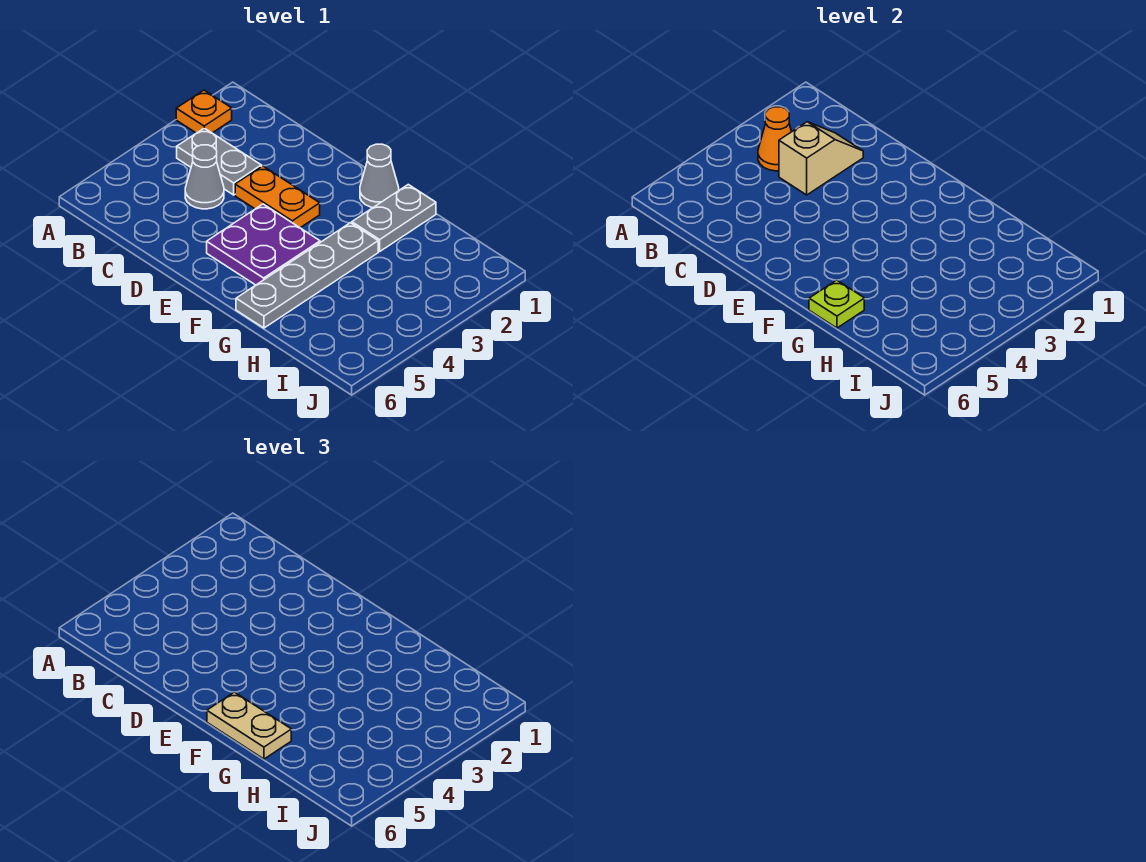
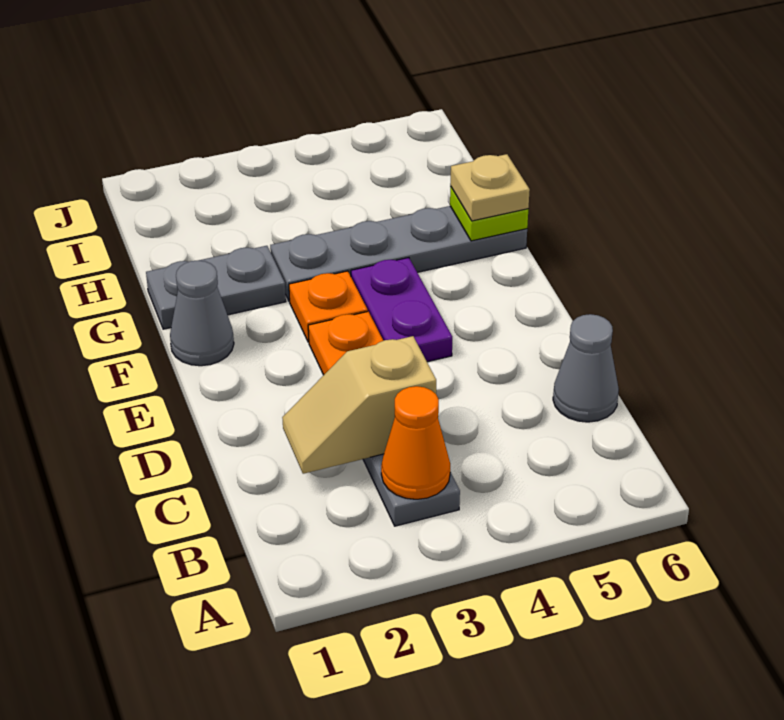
orange plate A2 level 1 -> orange plate F3 level 1
grey cone C4 level 1 -> grey cone C6 level 1
purple plate E4:F5 level 1 -> purple plate E4:F4 level 1
tan plate F6:G6 level 3 -> tan plate G6 level 3

